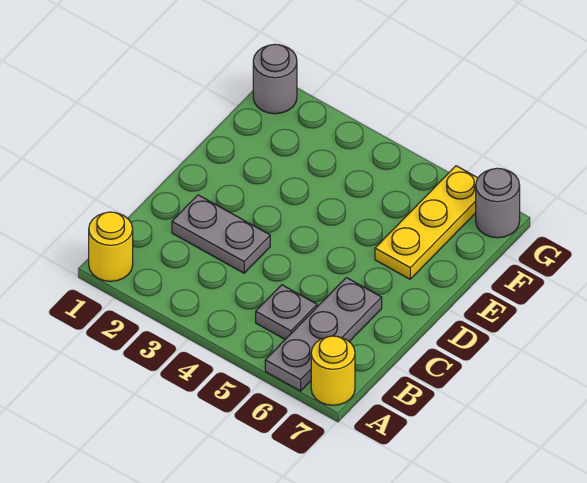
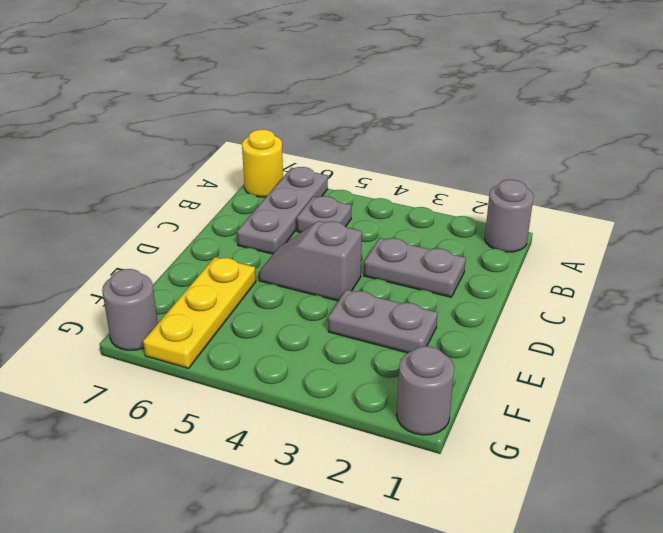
yellow round brick A1 level 1 -> grey round brick A1 level 1
none -> grey slope D4:D5 level 1 top 4
none -> grey plate E2:E3 level 1

